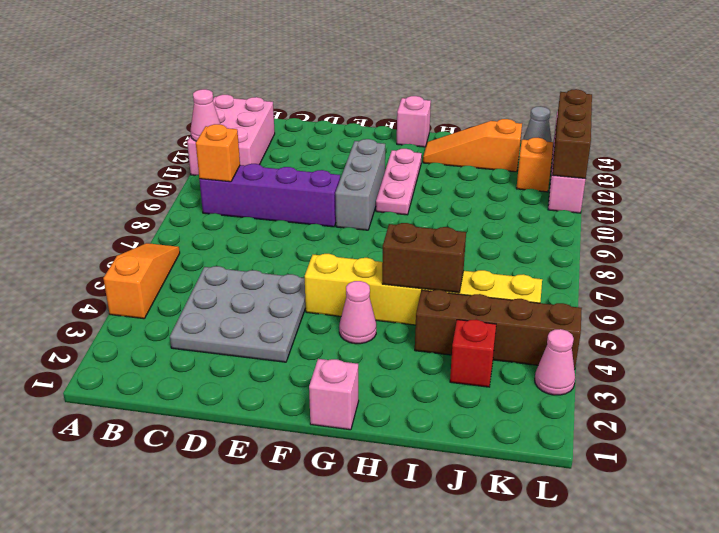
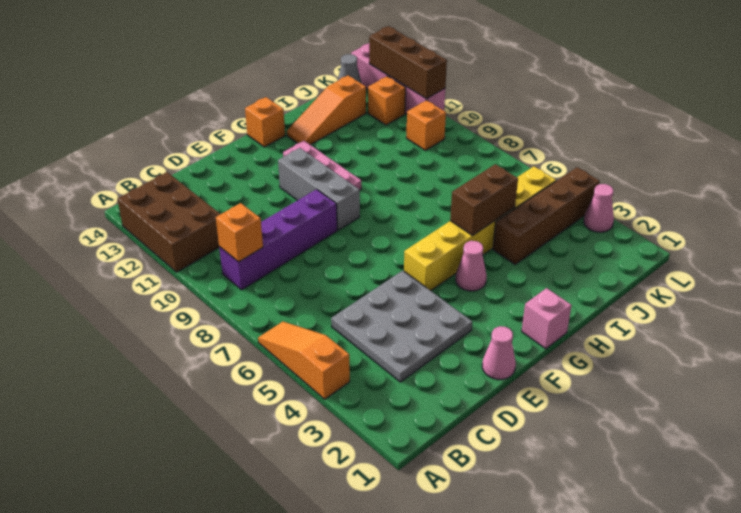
pink brick A11:B13 level 1 -> brown brick A11:B13 level 1
pink cone A11 level 2 -> pink cone E1 level 1
pink brick G14 level 1 -> orange brick G14 level 1
red brick J3 level 1 -> none
none -> orange brick K10 level 1

